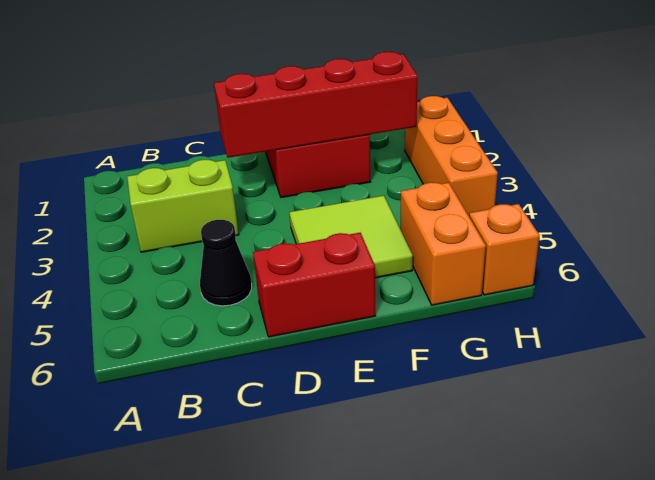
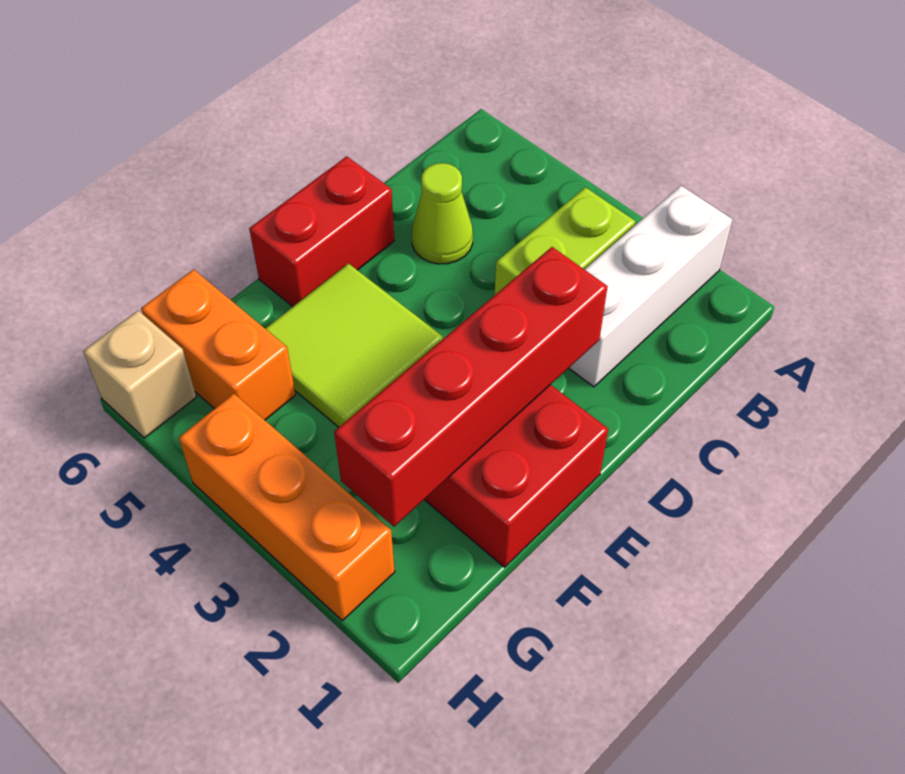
none -> white brick A2:C2 level 1
black cone C5 level 1 -> lime cone C5 level 1
orange brick H6 level 1 -> tan brick H6 level 1

